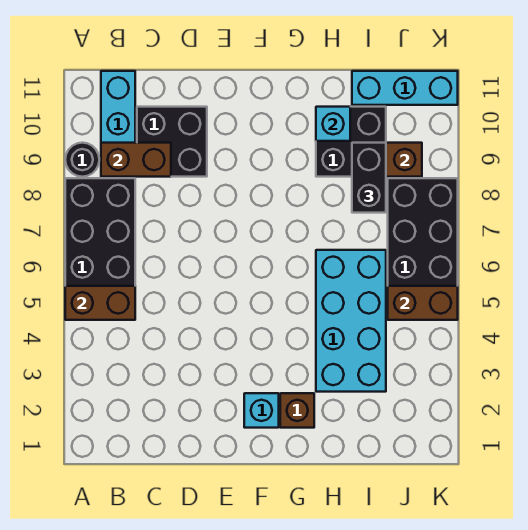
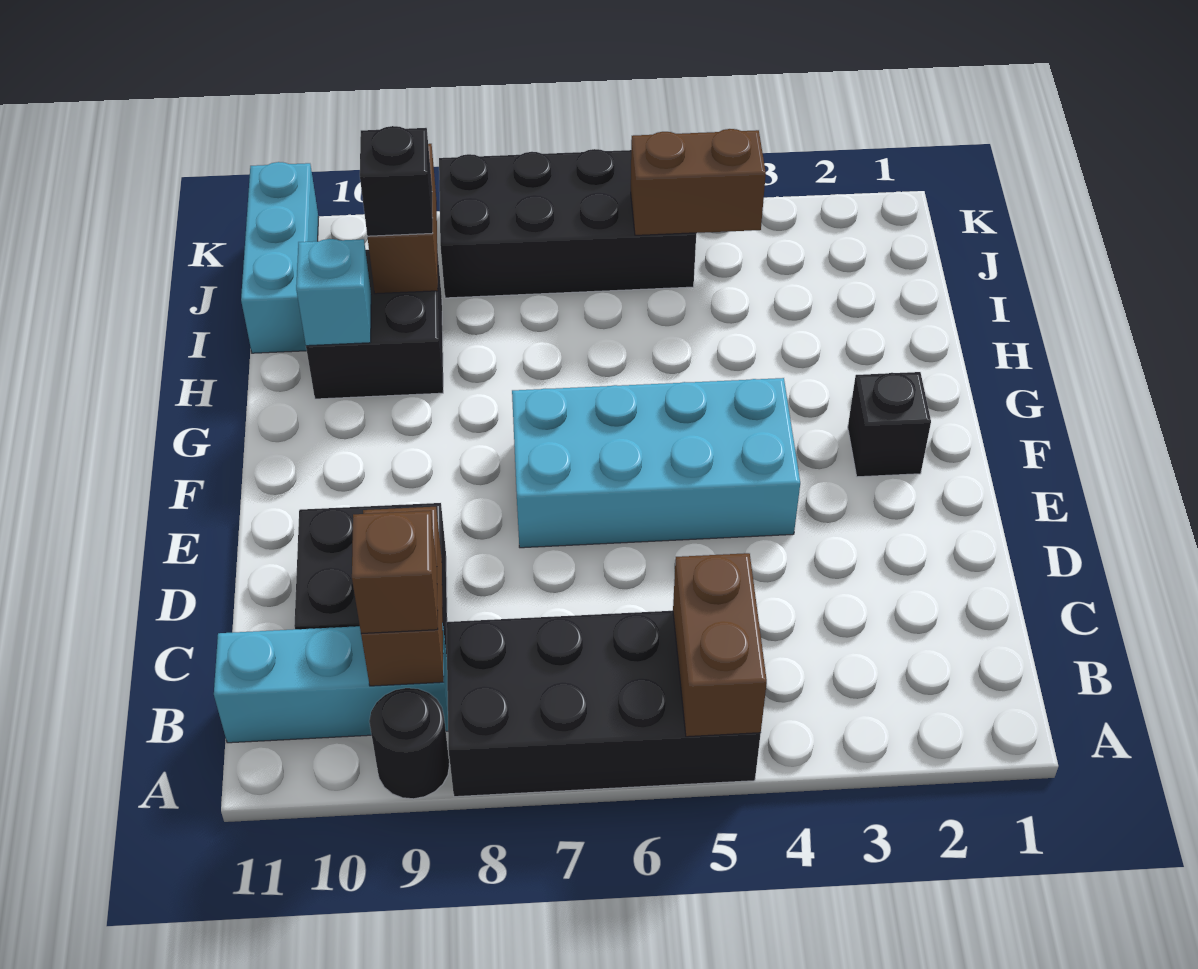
cyan brick F2 level 1 -> black brick F2 level 1
brown brick G2 level 1 -> brown brick B9 level 3
cyan brick H3:I6 level 1 -> cyan brick E4:F7 level 1
black brick I8:I9 level 3 -> black brick I9 level 3
brown brick J5:K5 level 2 -> brown brick J4:J5 level 2

